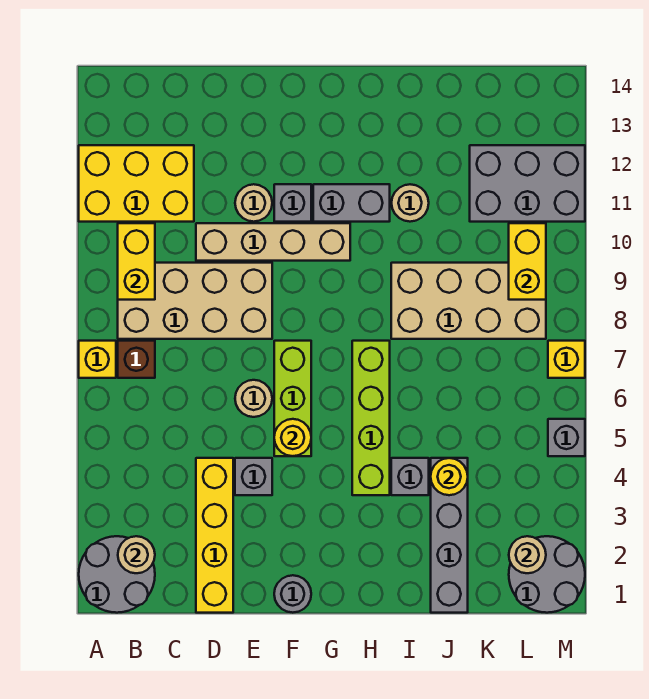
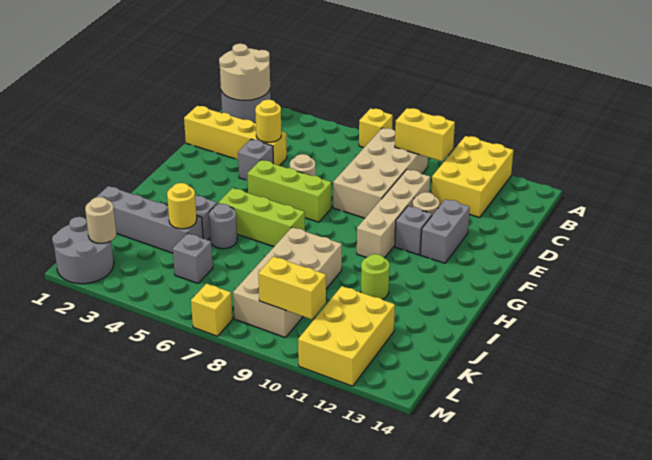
tan round brick B2 level 2 -> tan round brick A1:B2 level 2
brown brick B7 level 1 -> none
grey round brick F1 level 1 -> grey round brick I5 level 1
yellow round brick F5 level 2 -> yellow round brick D4 level 2
grey brick G11:H11 level 1 -> grey brick E12:F12 level 1
lime brick H4:H7 level 1 -> lime brick H5:H7 level 1
tan round brick I11 level 1 -> lime round brick I11 level 1
grey brick K11:M12 level 1 -> yellow brick K11:M12 level 1
grey brick M5 level 1 -> grey brick K5 level 1

